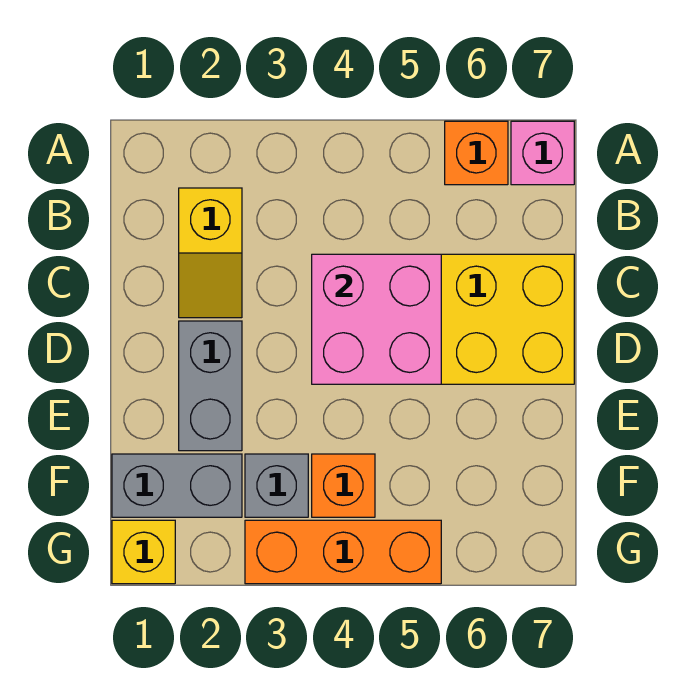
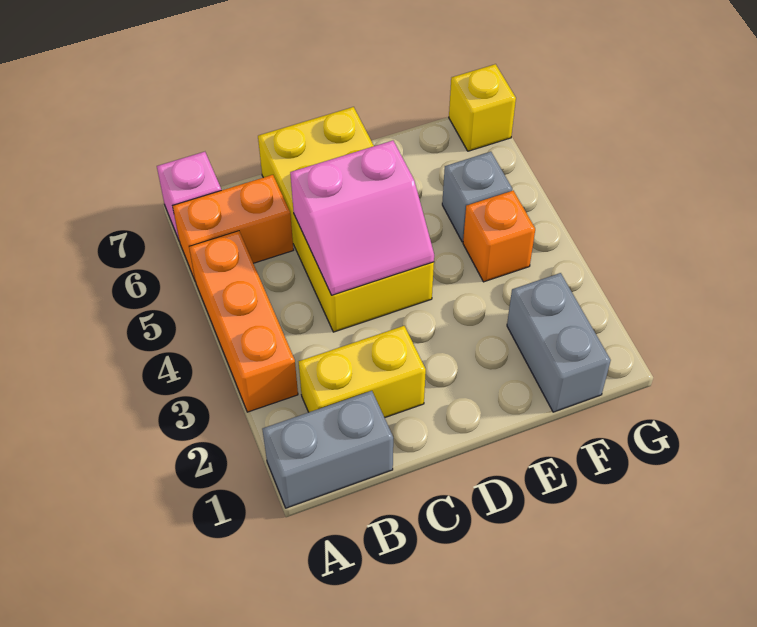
orange brick A6 level 1 -> orange brick A6:B6 level 1
yellow slope B2:C2 level 1 top B -> yellow brick B2:C2 level 1
pink brick C4:D5 level 2 -> pink slope C4:D5 level 2 top 5
grey brick D2:E2 level 1 -> grey brick A1:B1 level 1
grey brick F3 level 1 -> grey brick F5 level 1
yellow brick G1 level 1 -> yellow brick G7 level 1
orange brick G3:G5 level 1 -> orange brick A3:A5 level 1

